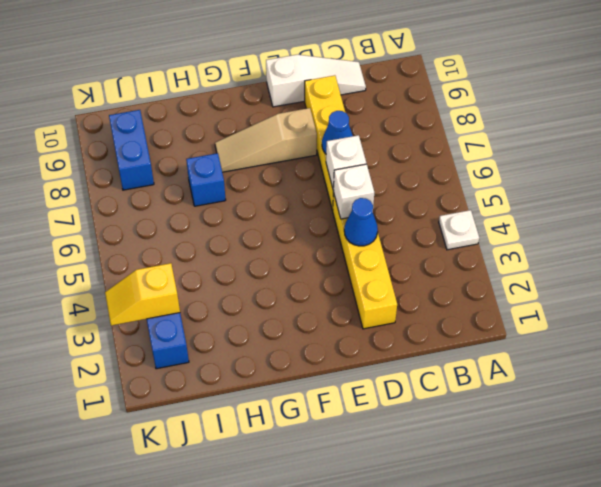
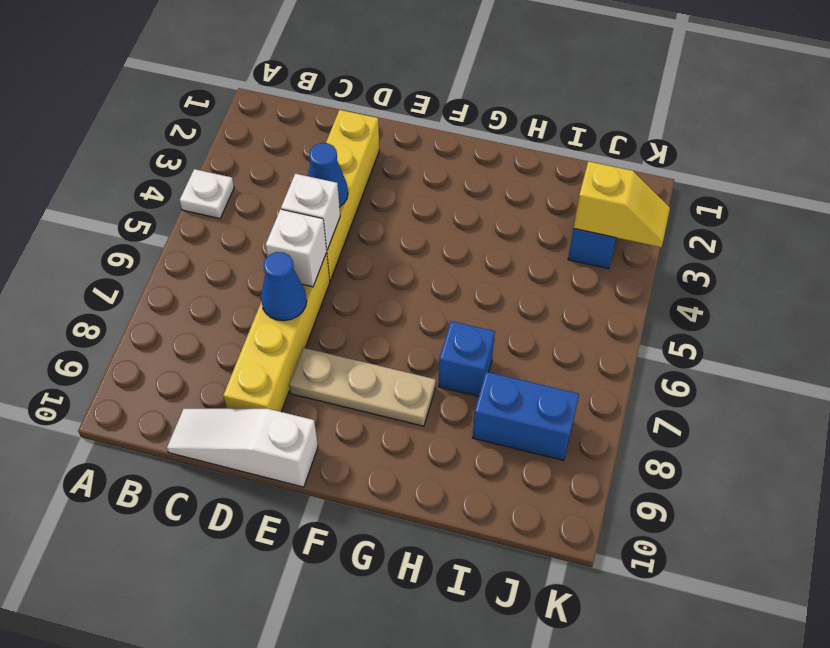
tan slope E8:G8 level 1 top E -> tan plate E8:G8 level 1
blue brick J8:J9 level 1 -> blue brick I8:J8 level 1

